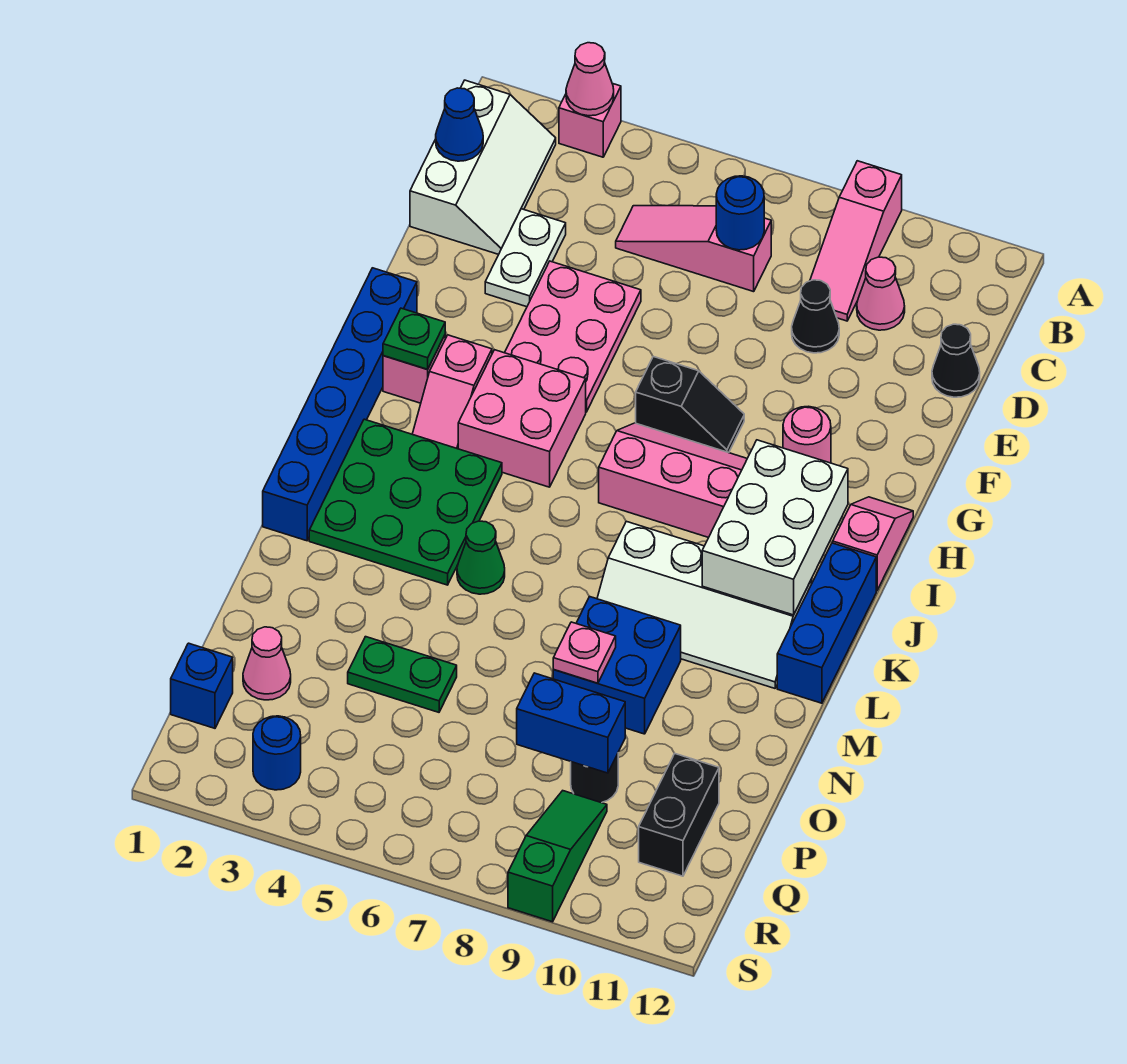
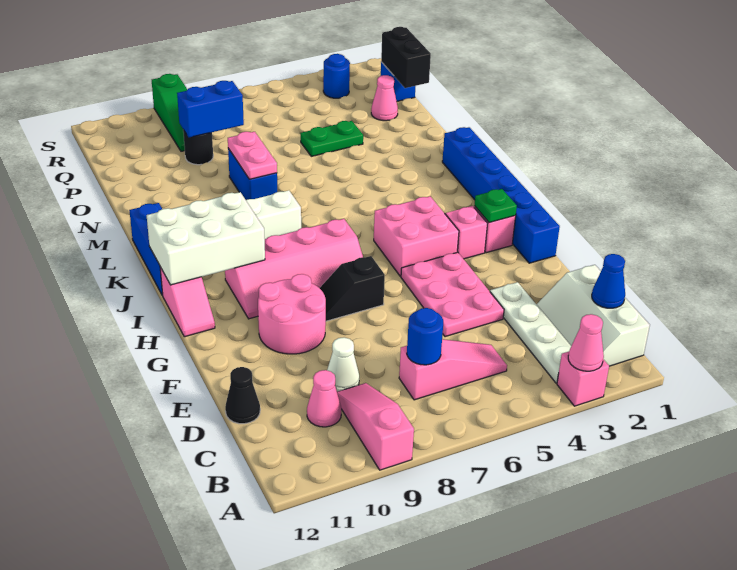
white plate D3:E3 level 1 -> white plate B3:E3 level 1
black cone D9 level 1 -> white cone D9 level 1
pink round brick G10 level 1 -> pink round brick F9:G10 level 1
white brick I10:K11 level 2 -> white brick I10:J12 level 2
green plate J2:L4 level 1 -> none
green cone L5 level 1 -> none
blue brick M8:N9 level 1 -> blue brick M8:N8 level 1
pink plate N8 level 2 -> pink plate M8:N8 level 2
black brick P11:Q11 level 1 -> black brick P1:Q1 level 2

